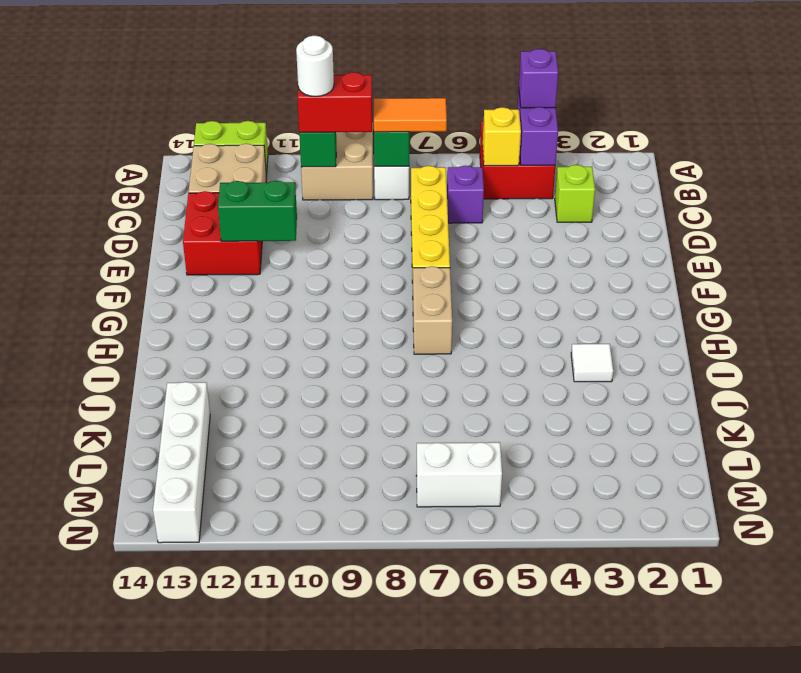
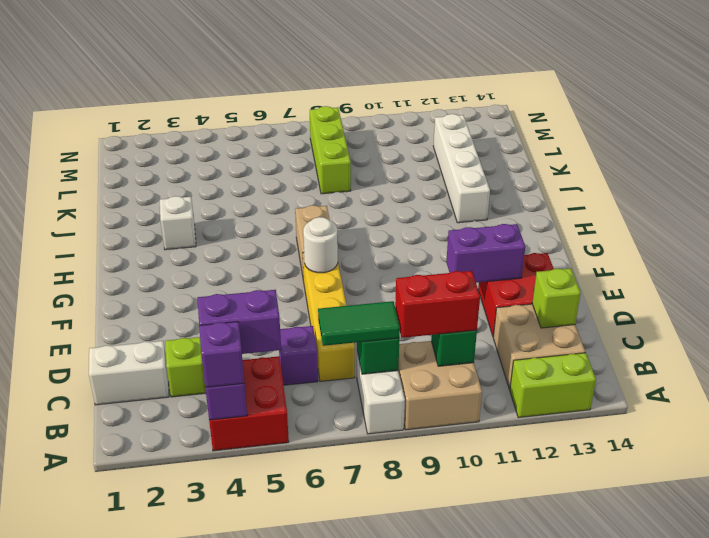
none -> purple brick B4:B5 level 3
yellow brick B5 level 2 -> none
orange tile B7:B8 level 3 -> green tile B7:B8 level 3
white round brick B10 level 4 -> white round brick F7 level 2
none -> lime brick C13 level 2
green brick E11:E12 level 2 -> purple brick E11:E12 level 2
white tile I3 level 1 -> white brick I3 level 1
none -> lime brick K8:M8 level 1
white brick K13:N13 level 1 -> white brick I12:L12 level 1
white brick M6:M7 level 1 -> white brick C1:C2 level 1

